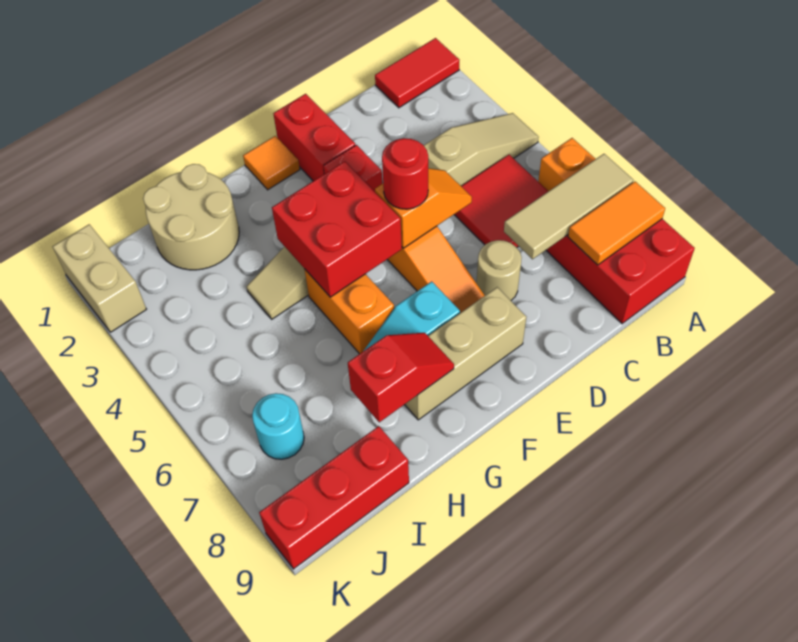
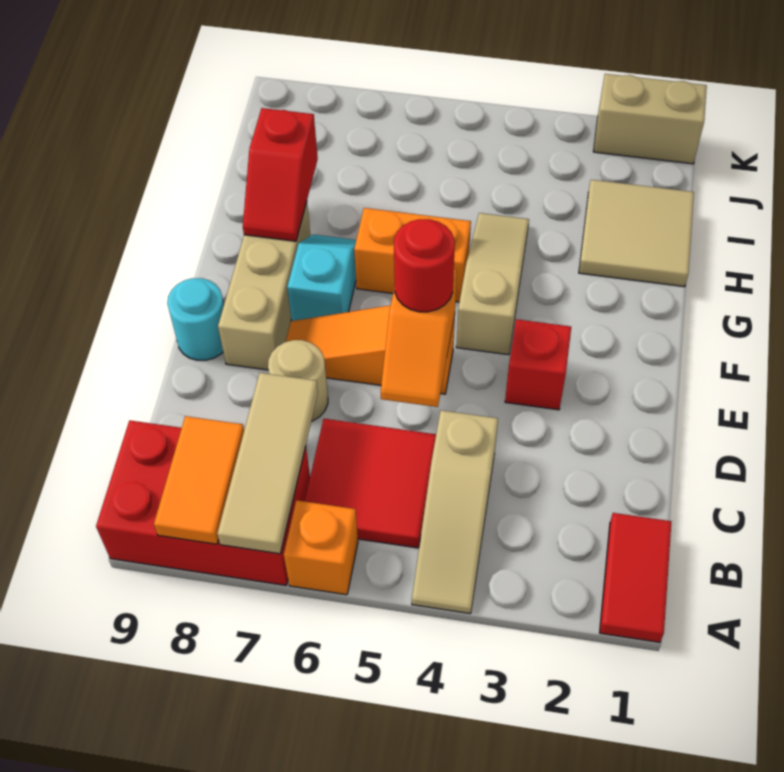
red brick E1:E2 level 1 -> none
orange tile F1 level 1 -> none
red brick F4:G5 level 2 -> none
tan round brick H1:I2 level 1 -> tan tile H1:I2 level 1
red brick I9:K9 level 1 -> none
cyan round brick J7 level 1 -> cyan round brick E9 level 1

